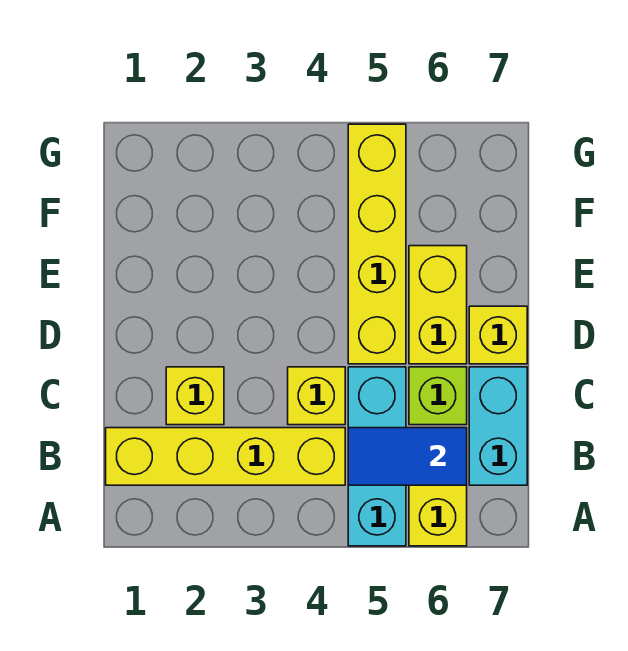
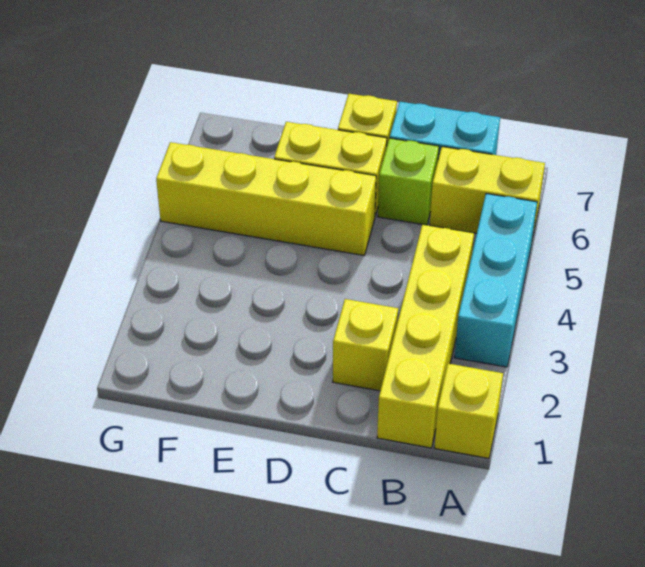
cyan brick A5:C5 level 1 -> cyan brick A3:A5 level 1
blue tile B5:B6 level 2 -> none
yellow brick C4 level 1 -> yellow brick A1 level 1

